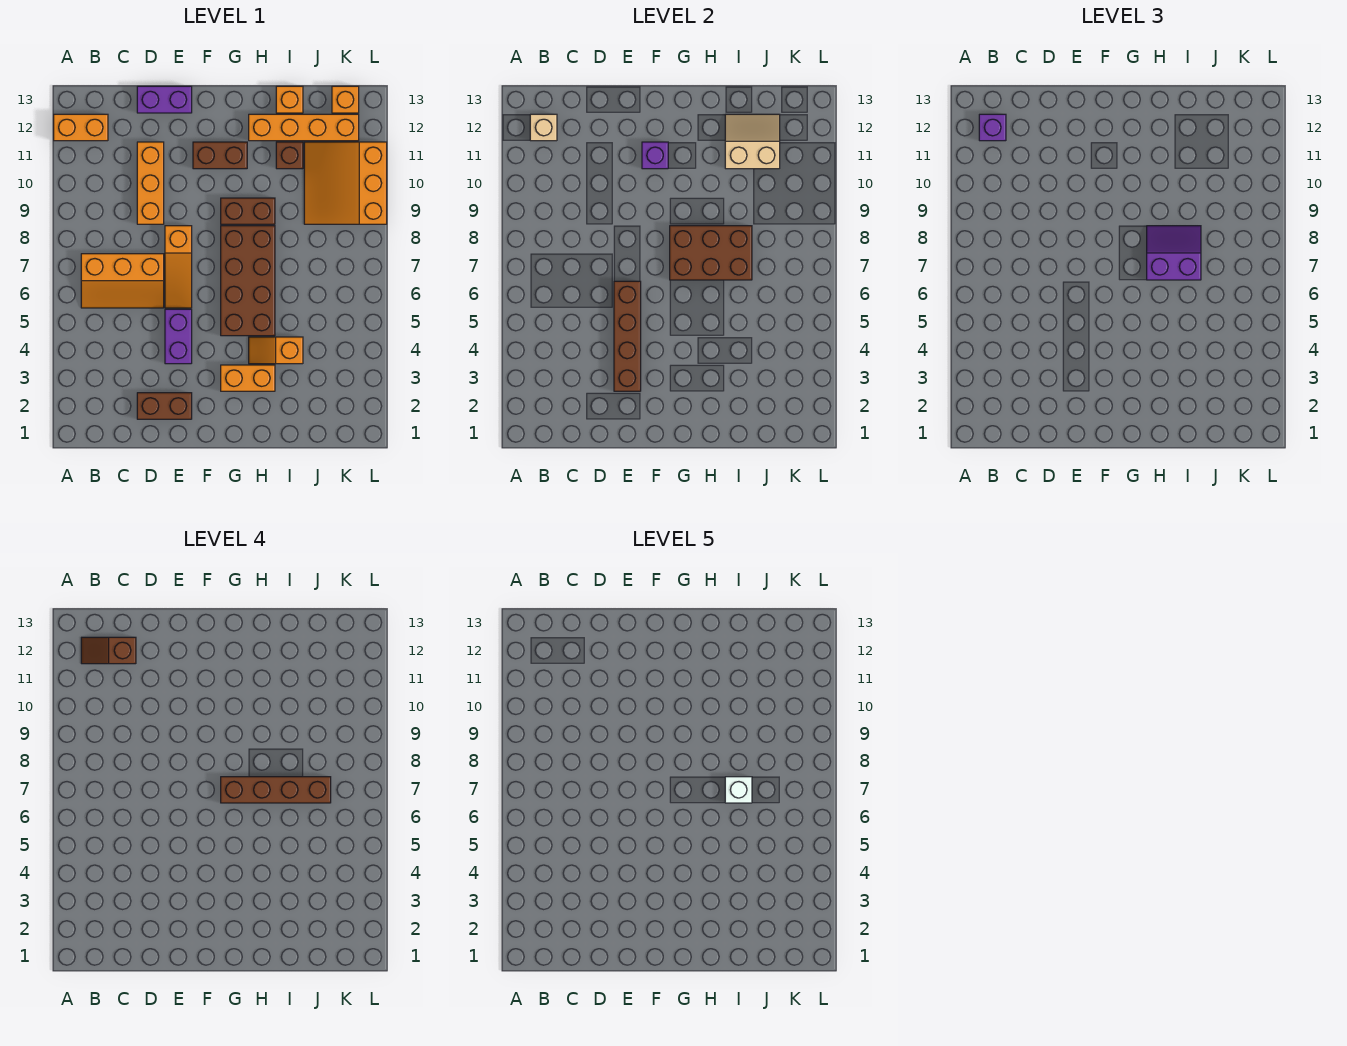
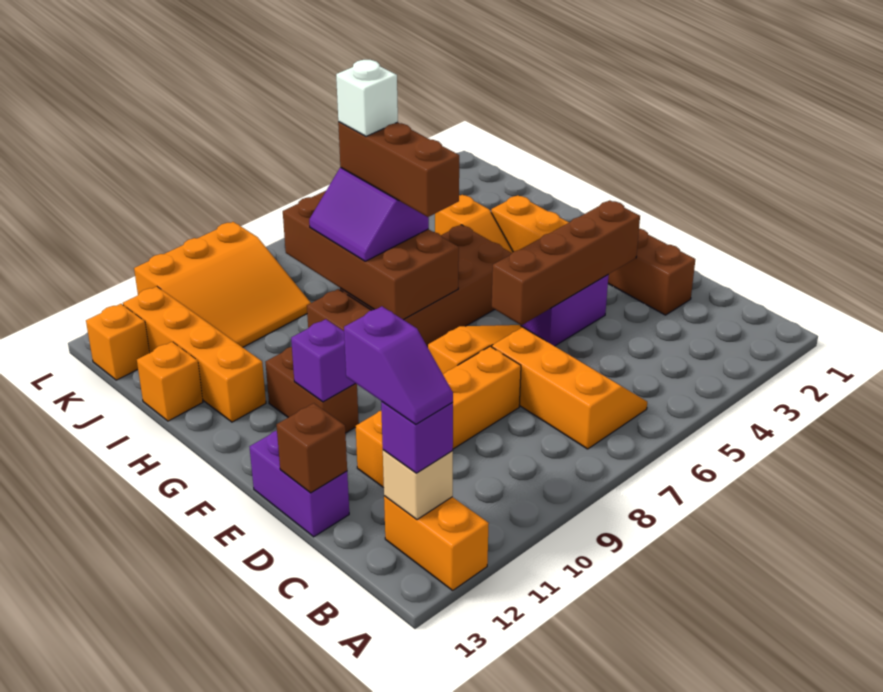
brown slope B12:C12 level 4 top C -> purple slope B12:C12 level 4 top C
orange brick D9:D11 level 1 -> orange brick D8:D11 level 1
brown brick G7:I8 level 2 -> brown brick G7:J8 level 2
brown brick G7:J7 level 4 -> brown brick G7:I7 level 4
brown brick I11 level 1 -> brown brick D13 level 2
tan slope I11:J12 level 2 top 11 -> none

